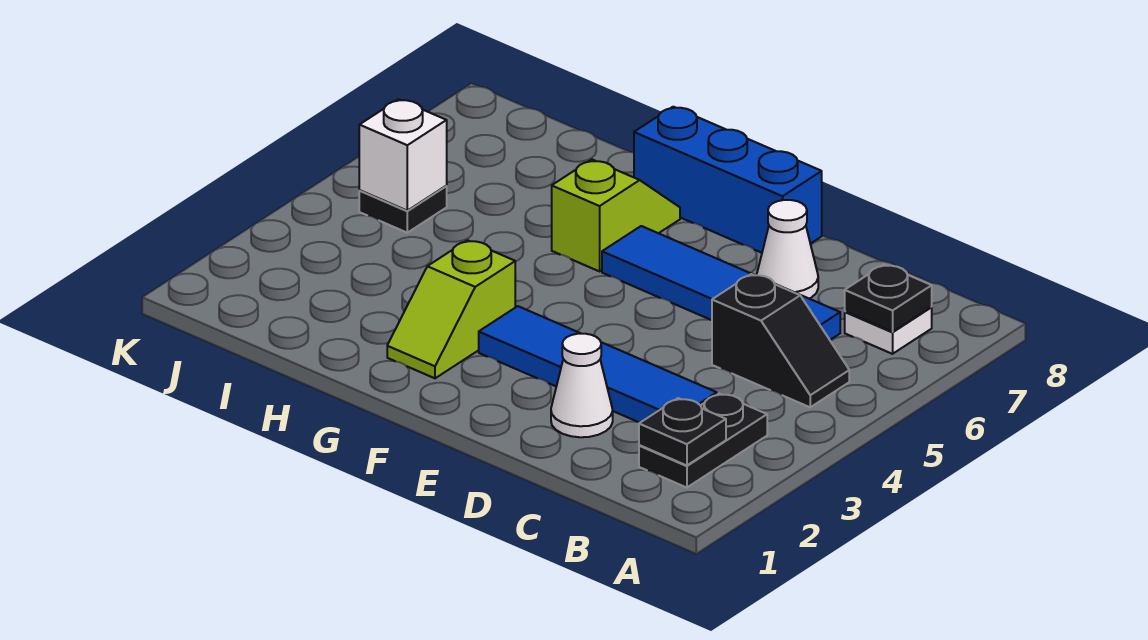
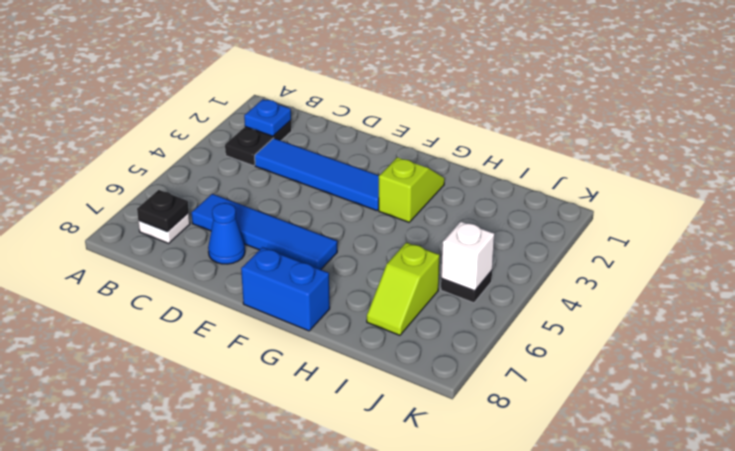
black plate B2 level 2 -> blue plate B2 level 2
black slope B5:C5 level 1 top C -> none
white cone D2 level 1 -> none
white cone D7 level 1 -> blue cone D7 level 1
blue brick E8:G8 level 1 -> blue brick F8:G8 level 1
lime slope G6:G7 level 1 top 6 -> lime slope I6:I7 level 1 top 6

